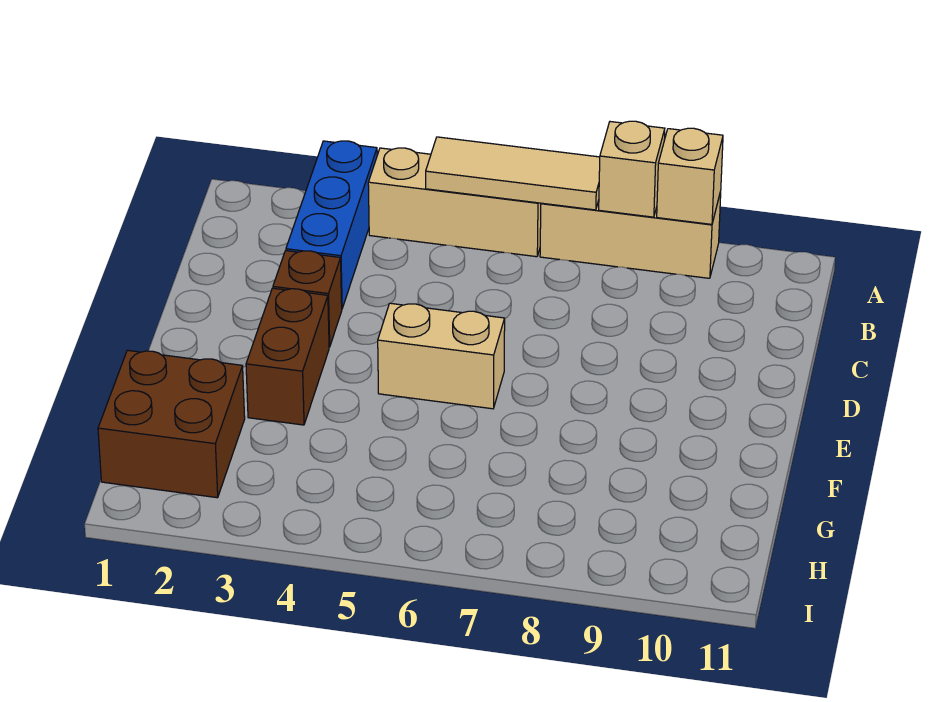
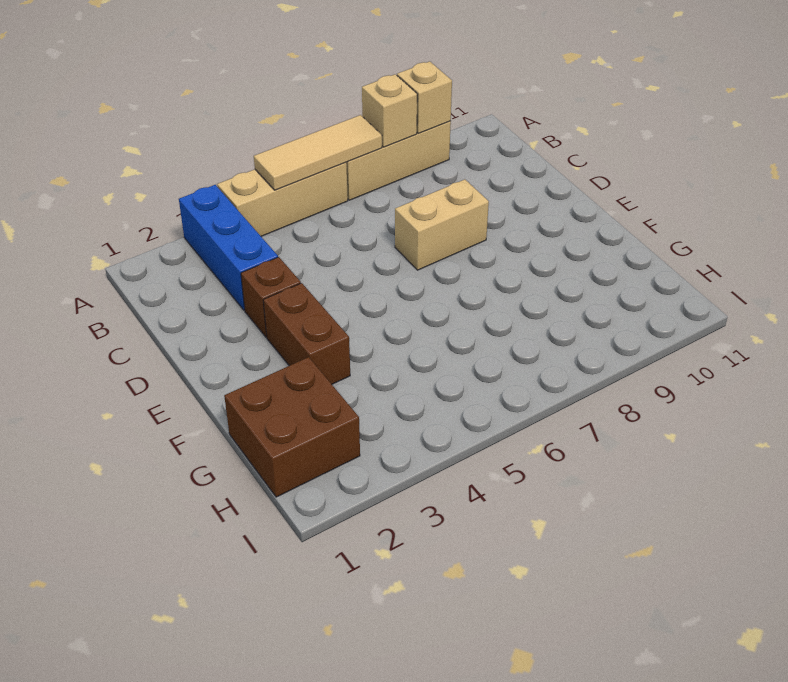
tan brick E5:E6 level 1 -> tan brick D7:D8 level 1

